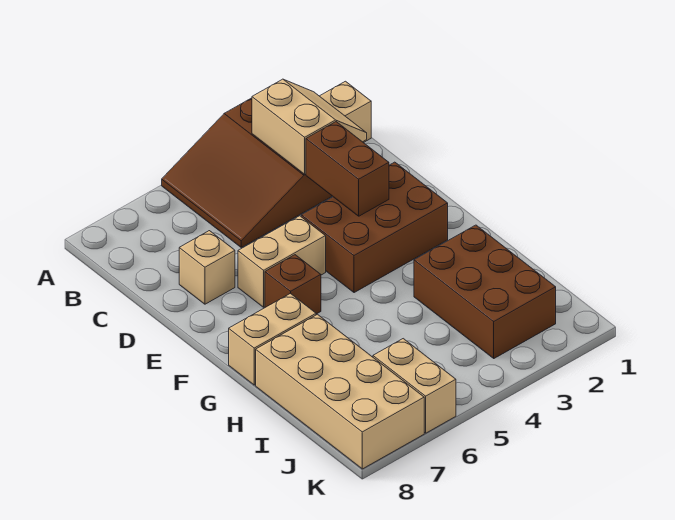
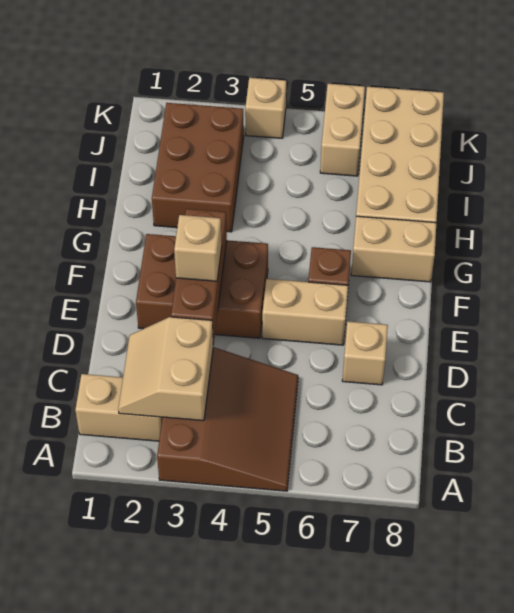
brown brick D3:E3 level 2 -> brown brick D3:F3 level 2
none -> tan brick E3 level 3
none -> tan brick K4 level 1

